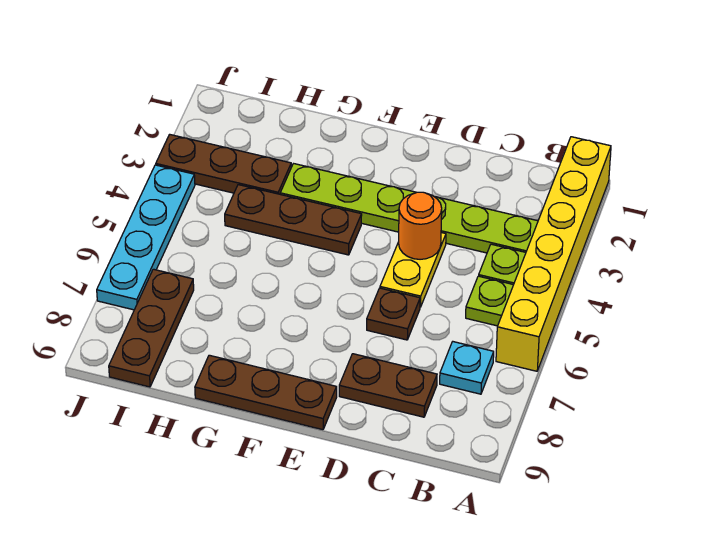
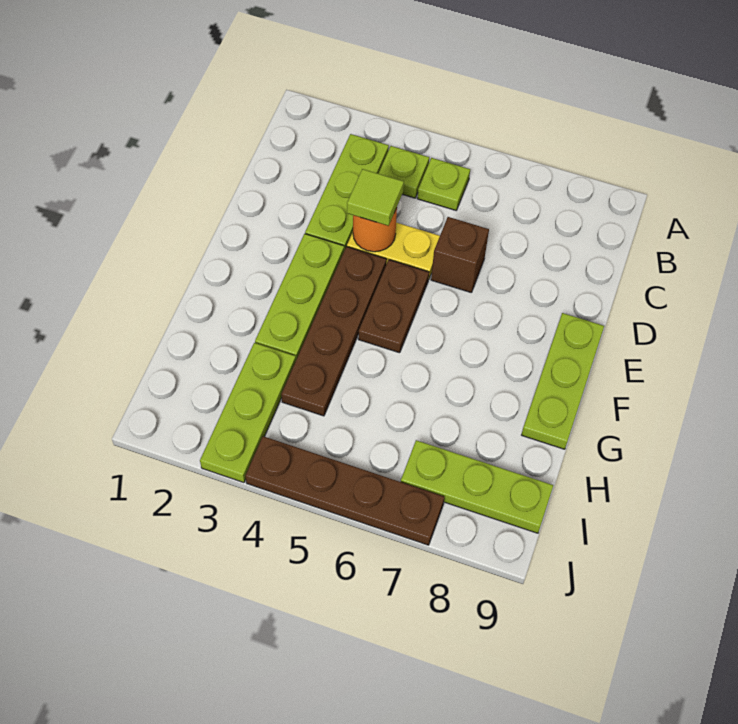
yellow brick A1:A6 level 1 -> none
cyan plate B7 level 1 -> none
brown plate C8:D8 level 1 -> brown plate E5:F5 level 1
none -> lime tile D4 level 3
brown plate D6 level 1 -> brown brick D6 level 1
brown plate E9:G9 level 1 -> lime plate E9:G9 level 1
brown plate F4:H4 level 1 -> brown plate E4:H4 level 1
brown plate H3:J3 level 1 -> lime plate H3:J3 level 1
brown plate I7:I9 level 1 -> lime plate I7:I9 level 1
cyan plate J4:J7 level 1 -> brown plate J4:J7 level 1

